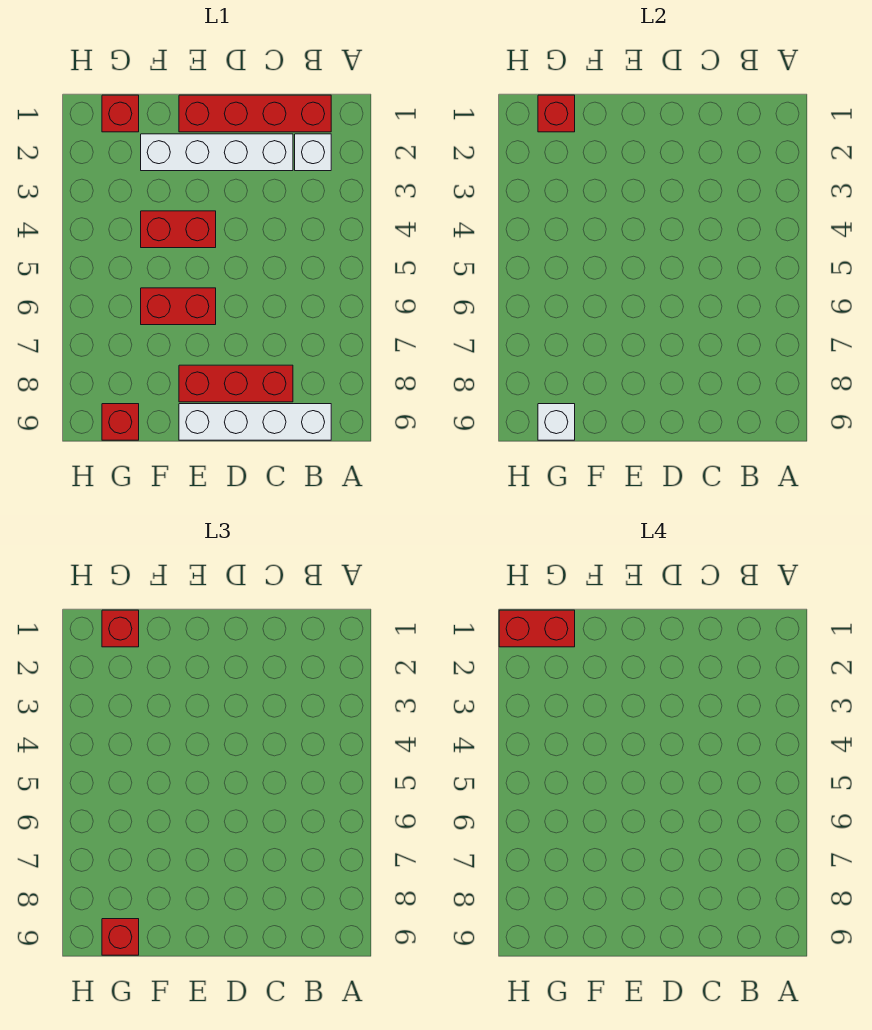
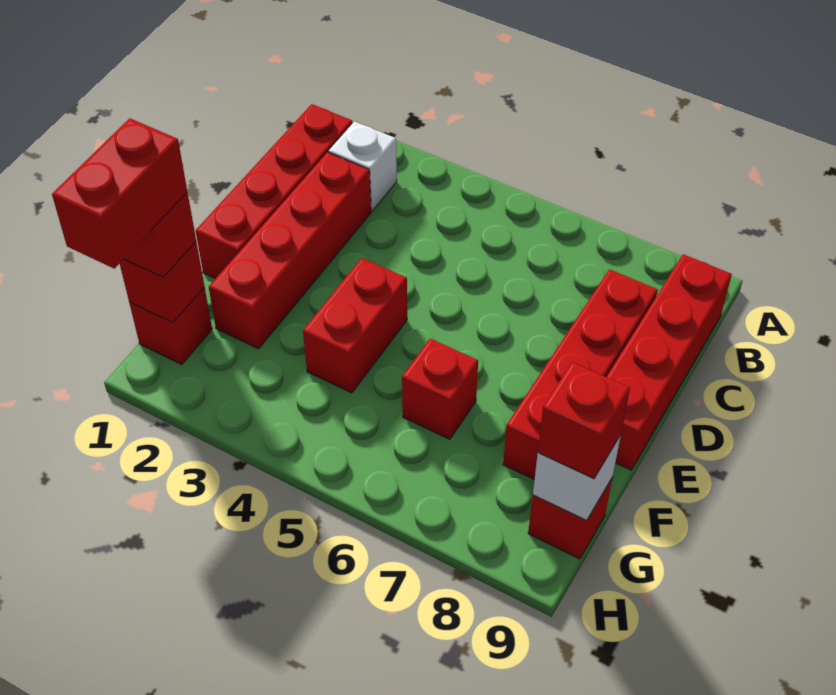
white brick B9:E9 level 1 -> red brick B9:E9 level 1
white brick C2:F2 level 1 -> red brick C2:F2 level 1
red brick C8:E8 level 1 -> red brick C8:F8 level 1
red brick E6:F6 level 1 -> red brick F6 level 1

